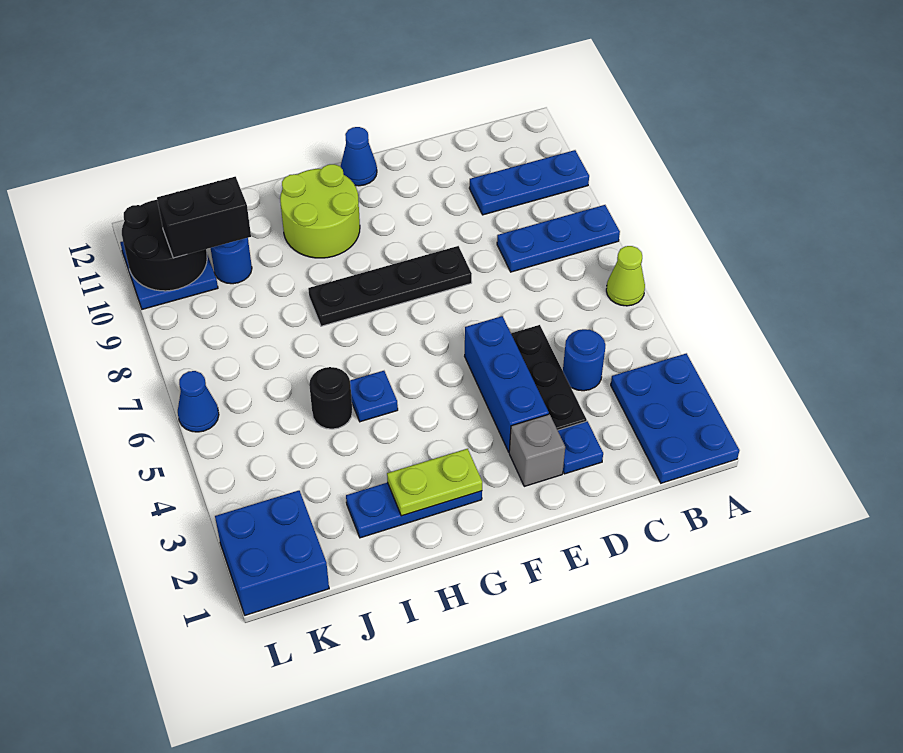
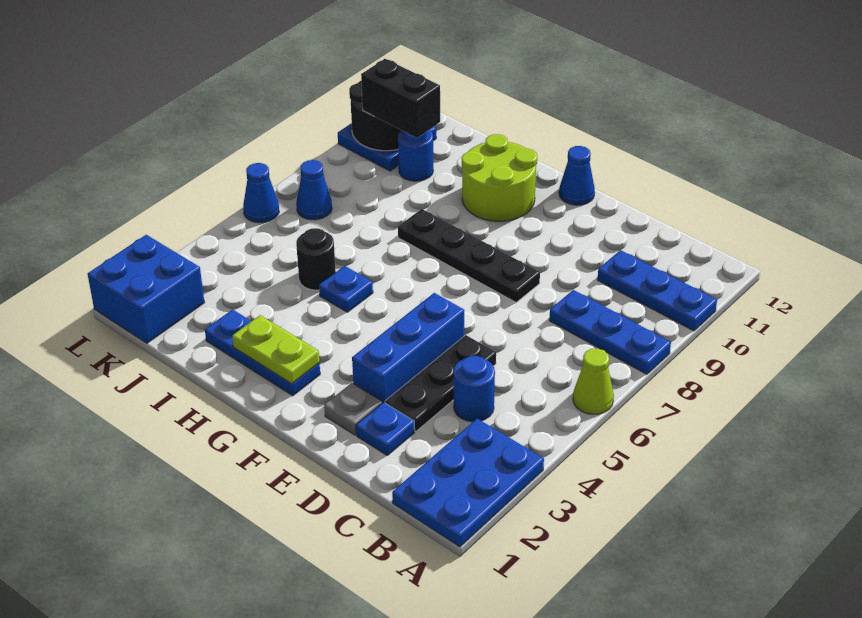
grey brick E2 level 1 -> grey plate E2 level 1
none -> blue cone K7 level 1

